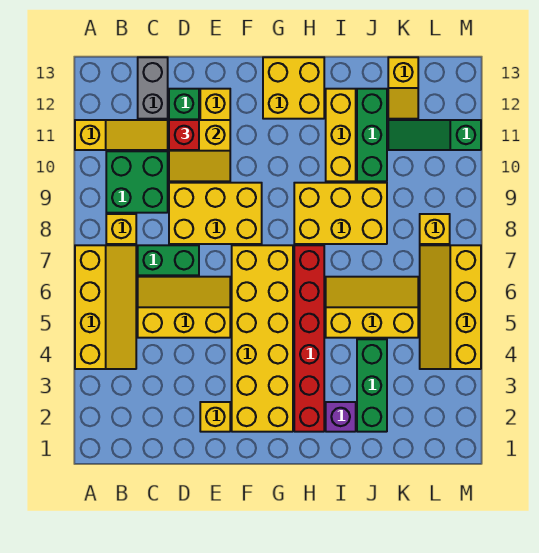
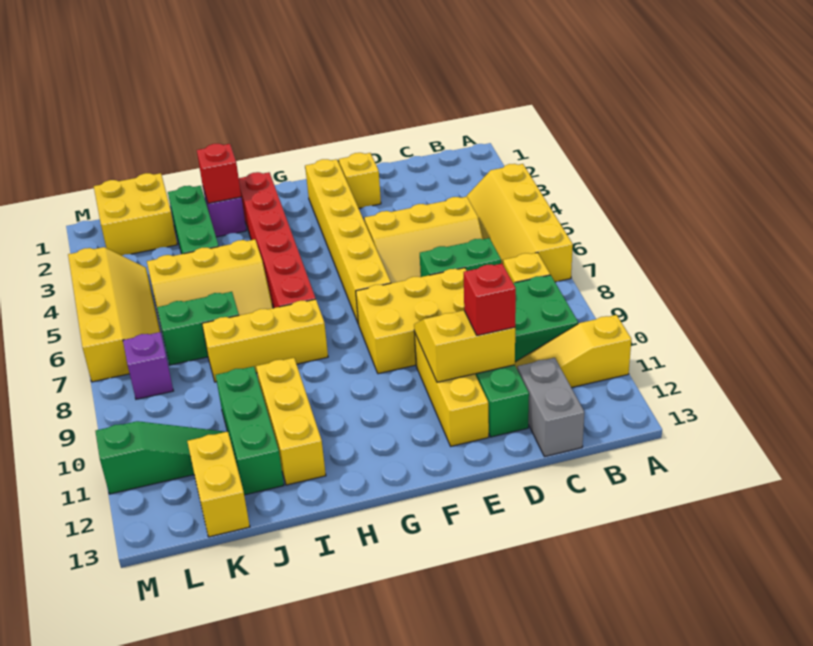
yellow brick F2:G7 level 1 -> yellow brick F2:F7 level 1
yellow brick G12:H13 level 1 -> yellow brick K1:L2 level 1
yellow brick H8:J9 level 1 -> yellow brick H8:J8 level 1
none -> red brick I2 level 2
none -> green brick J7:K7 level 1
yellow slope K12:K13 level 1 top 13 -> yellow brick K12:K13 level 1
yellow brick L8 level 1 -> purple brick L8 level 1

